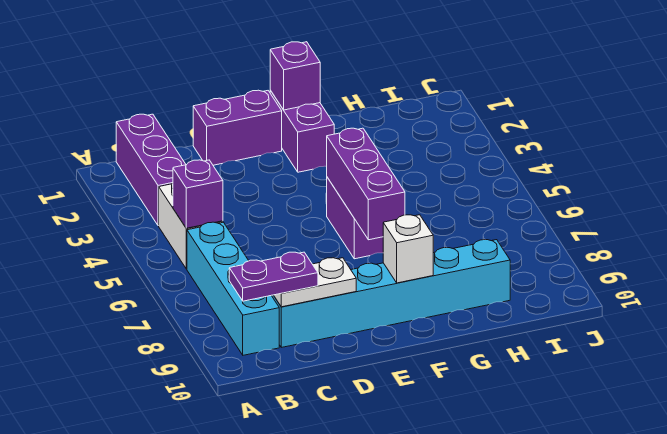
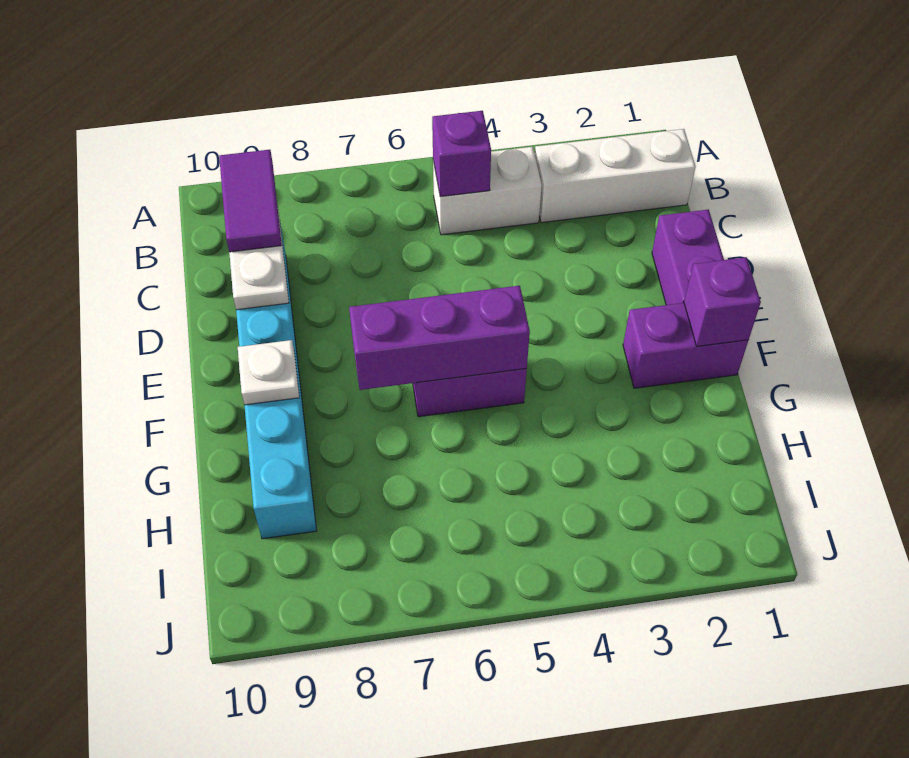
purple brick B1:B3 level 1 -> white brick B1:B3 level 1
cyan brick B6:B9 level 1 -> none
purple plate B9:C9 level 3 -> purple tile B9:C9 level 3
white brick F9 level 2 -> white plate F9 level 2

